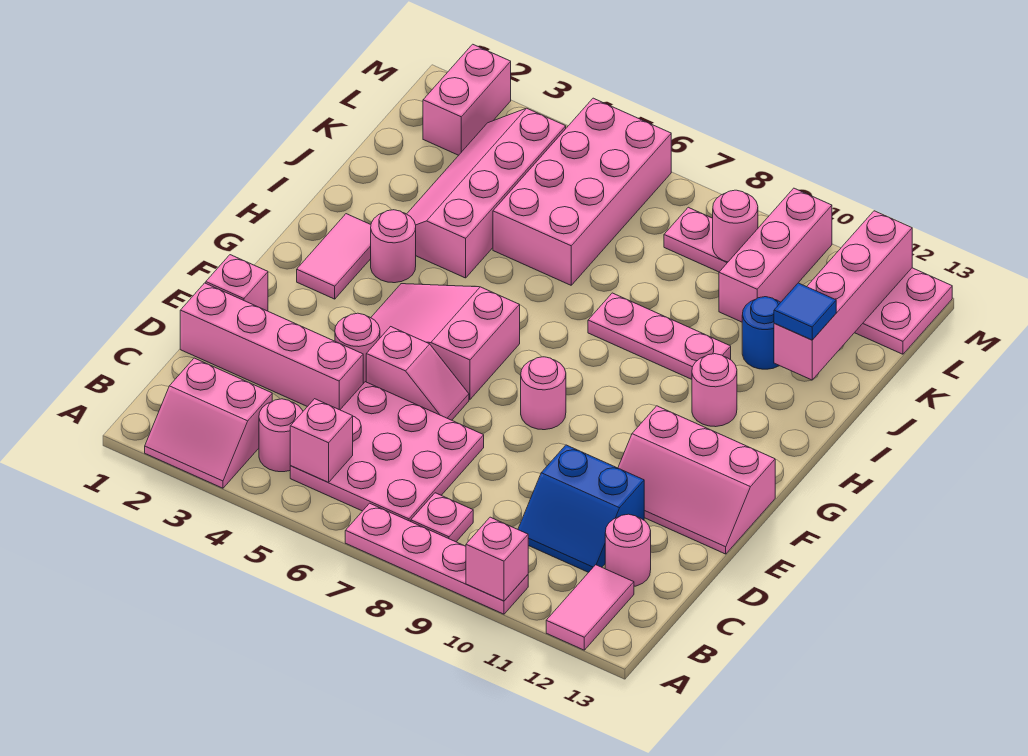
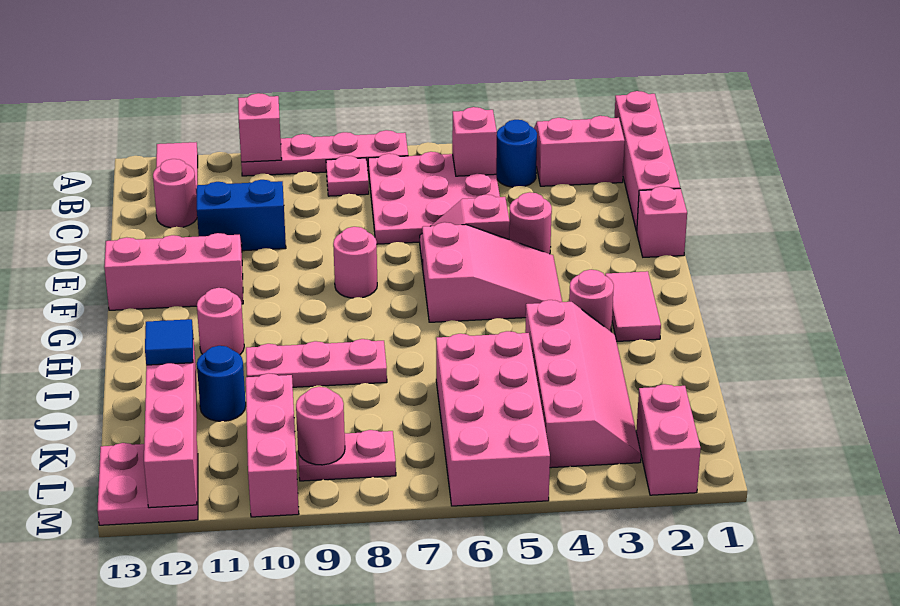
pink round brick B4 level 1 -> blue round brick B4 level 1
pink brick D1:D4 level 1 -> pink brick A1:D1 level 1

